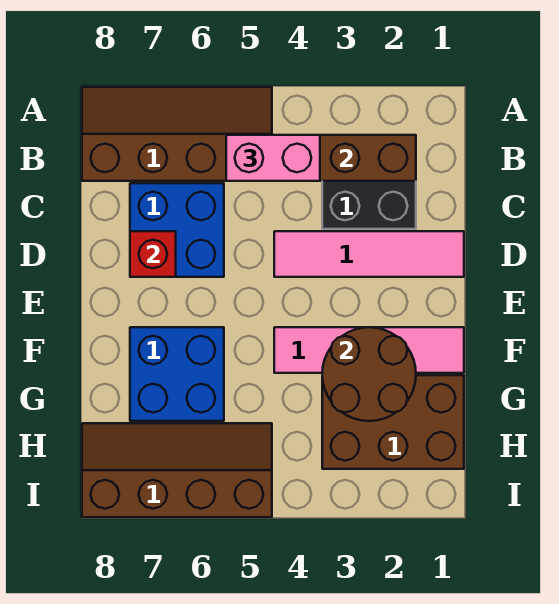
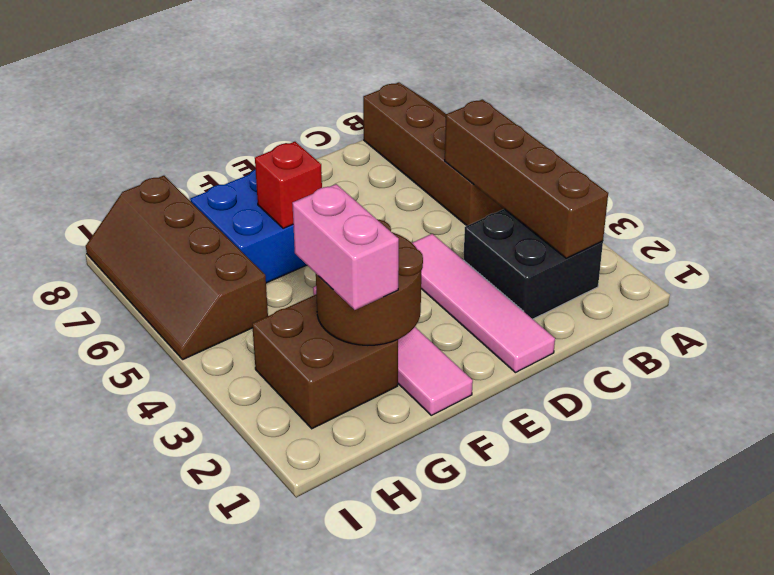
pink brick B4:B5 level 3 -> pink brick G2:G3 level 3
blue brick C6:D7 level 1 -> none
red brick D7 level 2 -> red brick F6 level 2
brown brick G1:H3 level 1 -> brown brick G2:H3 level 1
brown slope H5:I8 level 1 top I -> brown slope H5:I8 level 1 top H

